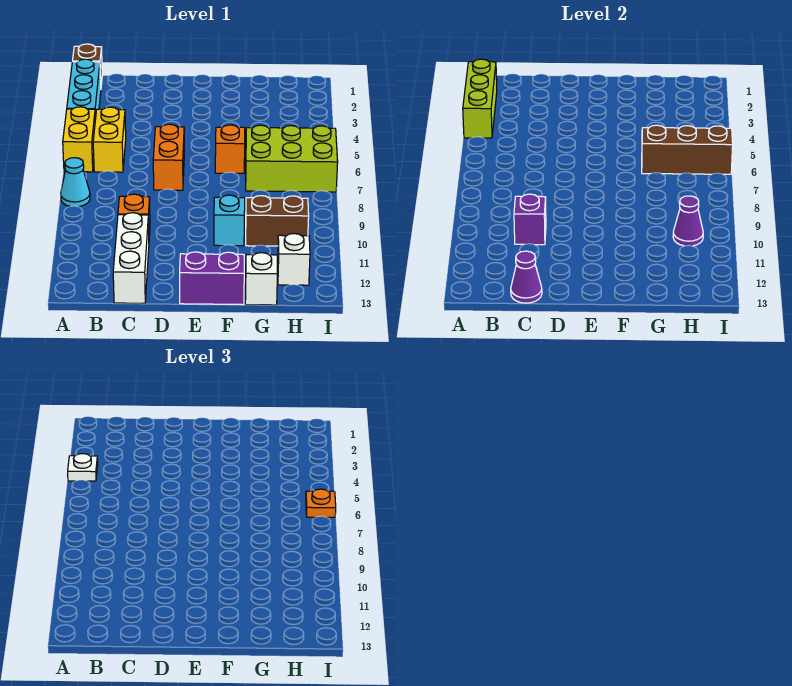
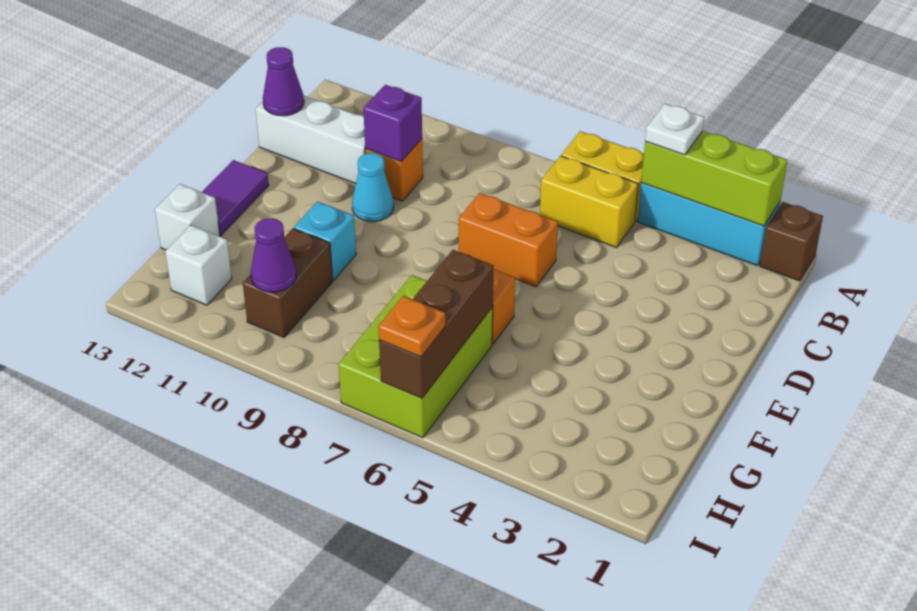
cyan cone A8 level 1 -> cyan cone D10 level 1
purple brick E13:F13 level 1 -> purple tile E13:F13 level 1

